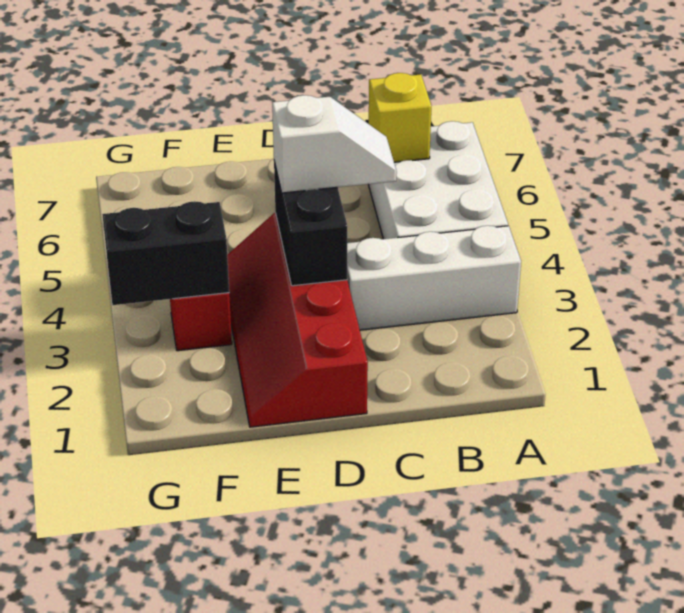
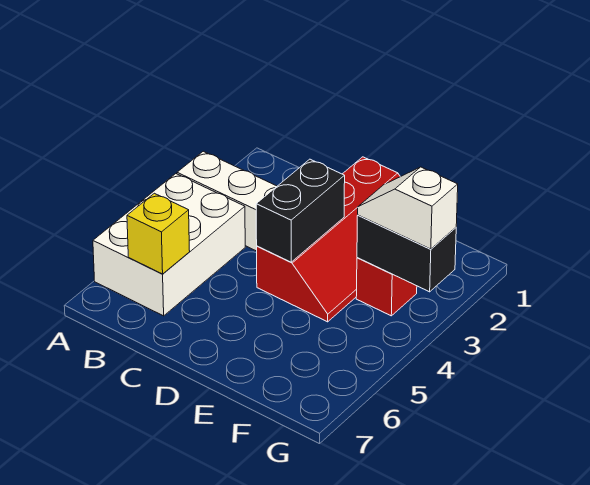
white slope C4:D4 level 3 top D -> white slope F3:G3 level 3 top G

